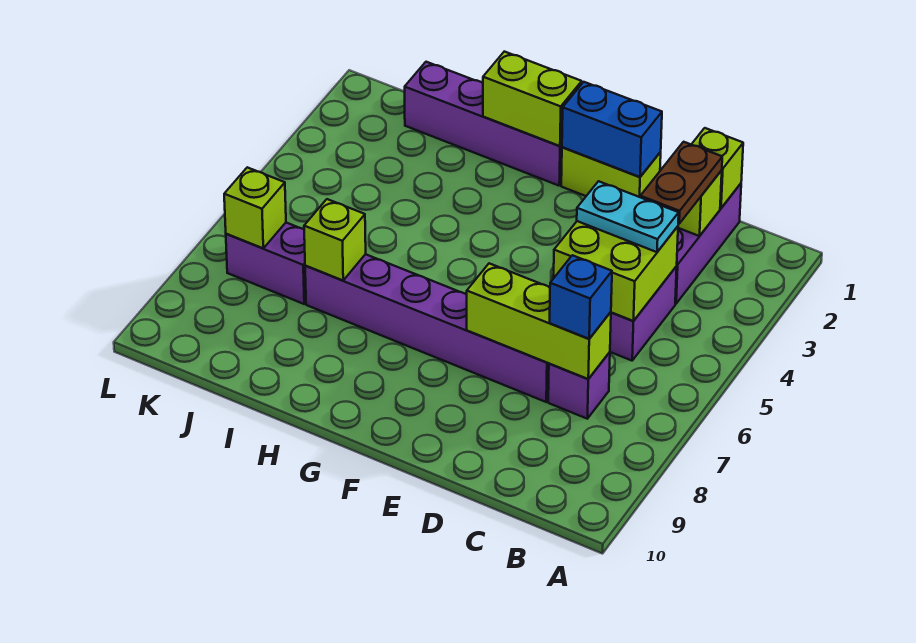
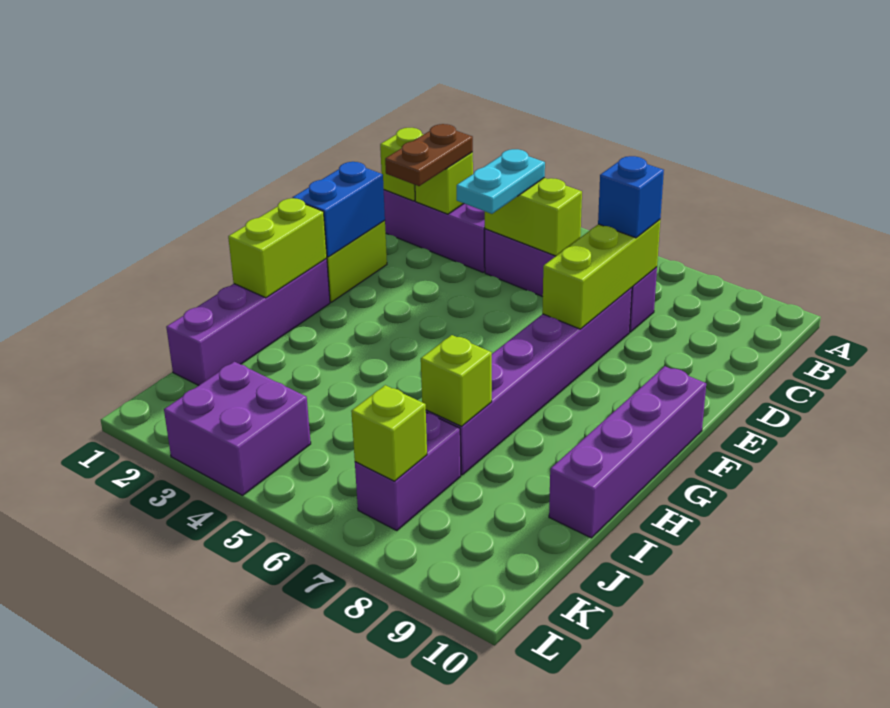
brown plate C2:C3 level 3 -> brown plate C2:D2 level 3
lime brick C4:D5 level 2 -> lime brick C4:C5 level 2
none -> purple brick F10:I10 level 1
none -> purple brick K3:L4 level 1

